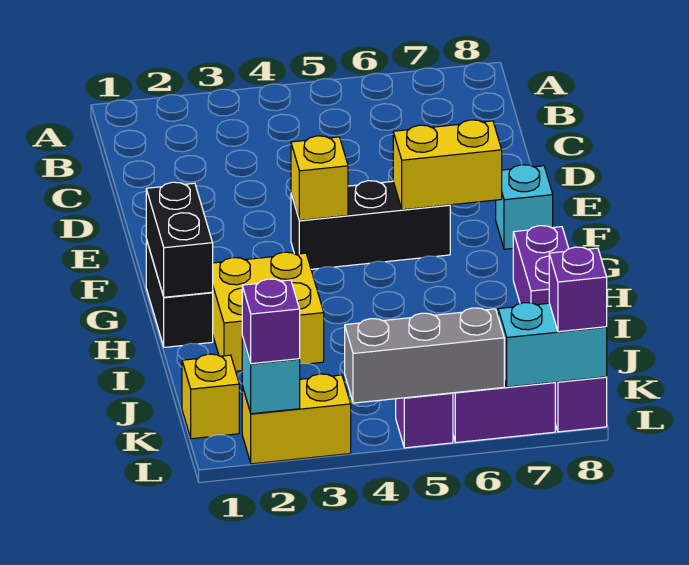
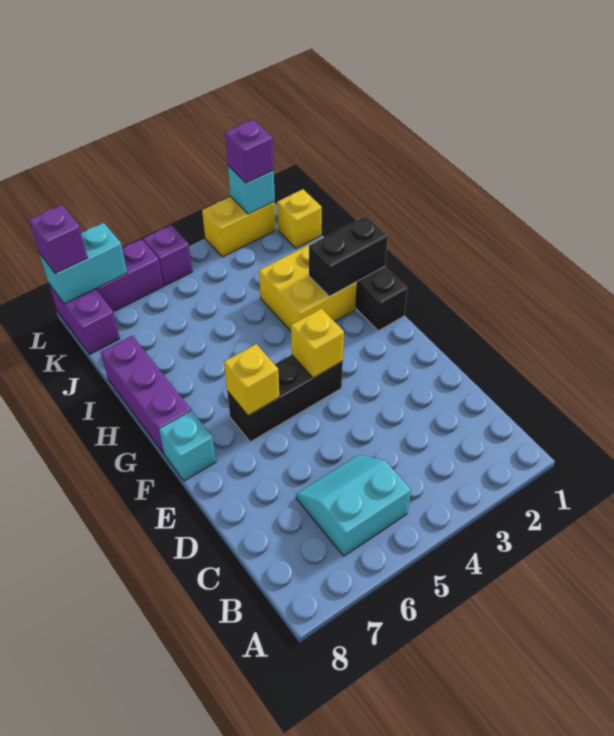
none -> cyan slope B5:C6 level 1 top B
yellow brick F6:F7 level 2 -> yellow brick F6 level 2
black brick G1:H1 level 2 -> black brick H1:H2 level 2
purple brick H8:I8 level 1 -> purple brick G8:I8 level 1
grey brick L4:L6 level 2 -> none

